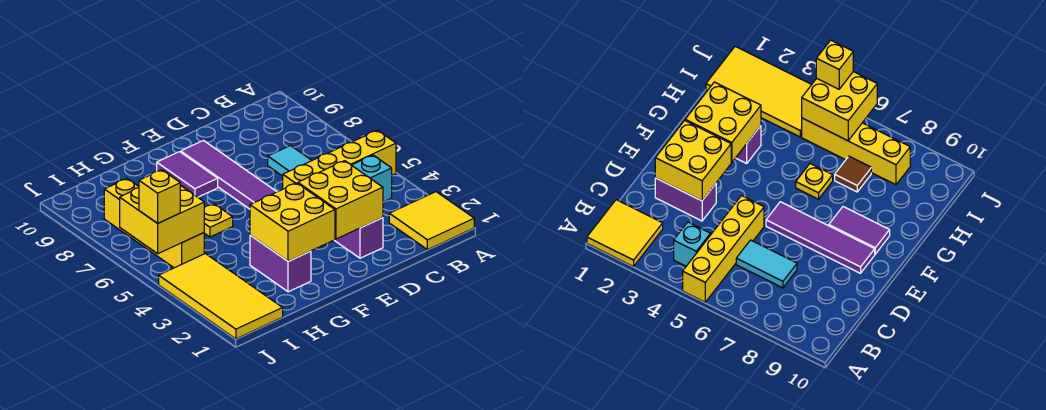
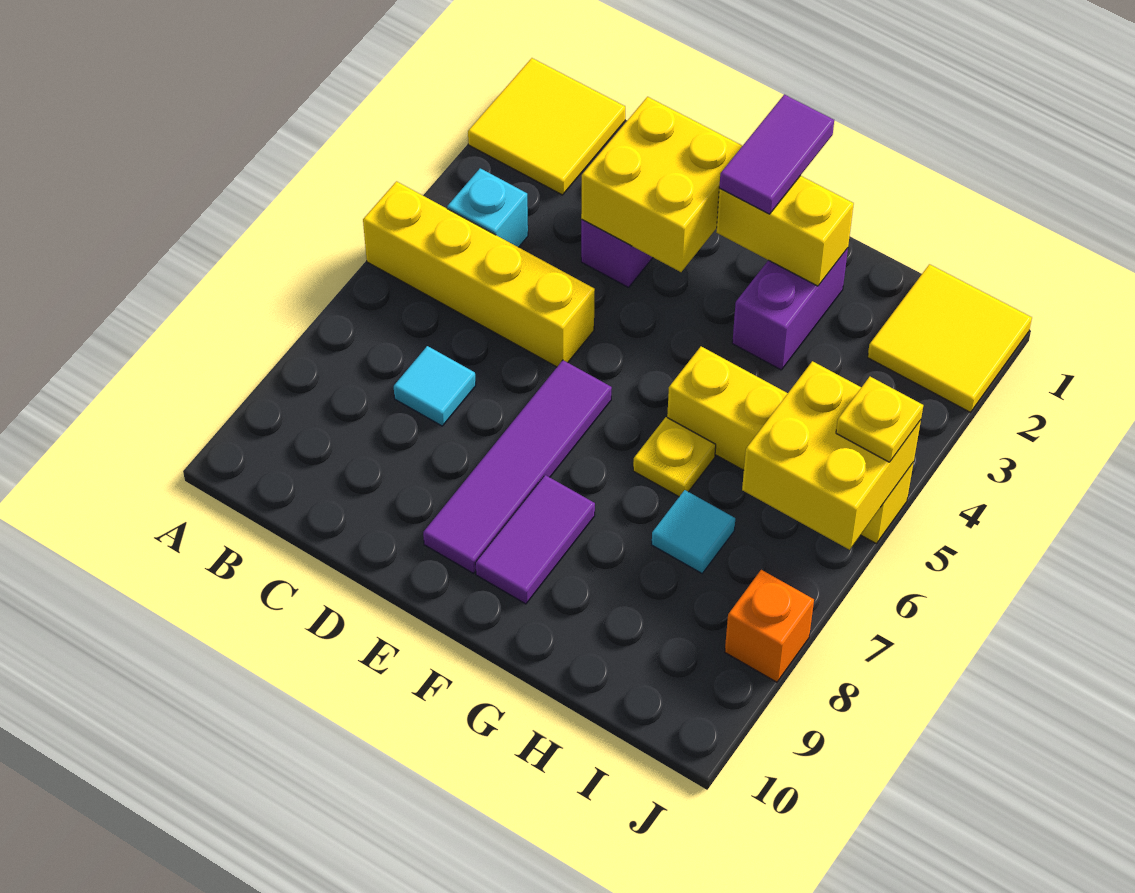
cyan tile C6:C7 level 1 -> cyan tile C7 level 1
none -> purple tile F1:F2 level 3
yellow brick F2:G3 level 2 -> yellow brick F2:G2 level 2
brown tile H7 level 1 -> cyan tile H7 level 1
yellow tile I1:J4 level 1 -> yellow tile I1:J2 level 1
yellow brick I5:I8 level 1 -> yellow brick G5:J5 level 1
yellow brick J5 level 3 -> yellow plate J5 level 3
none -> orange brick J8 level 1

